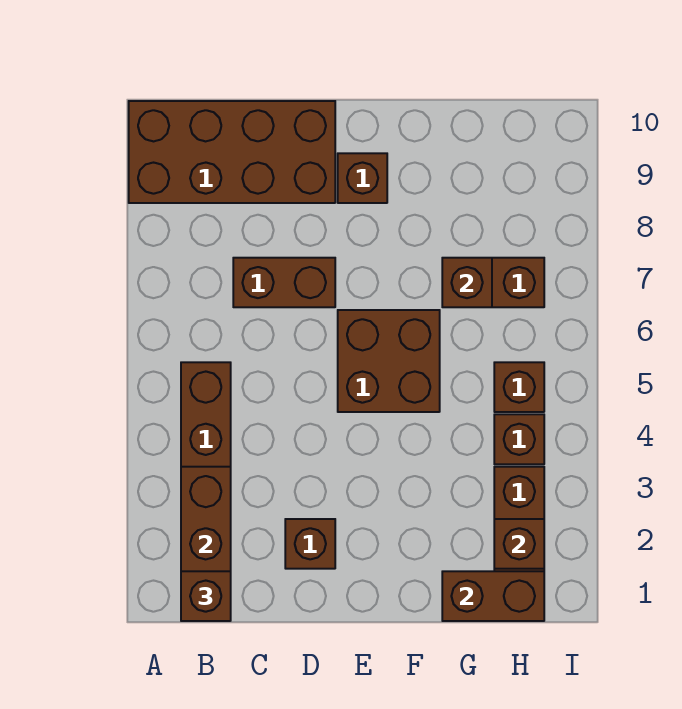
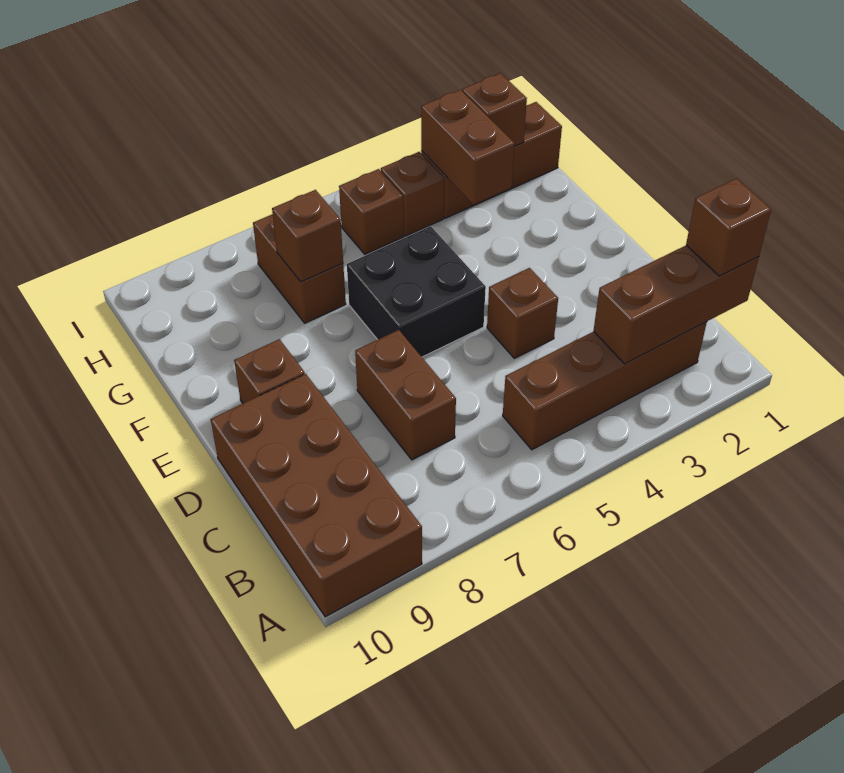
brown brick D2 level 1 -> brown brick D4 level 1
brown brick E5:F6 level 1 -> black brick E5:F6 level 1
brown brick G1:H1 level 2 -> brown brick G3:H3 level 2

